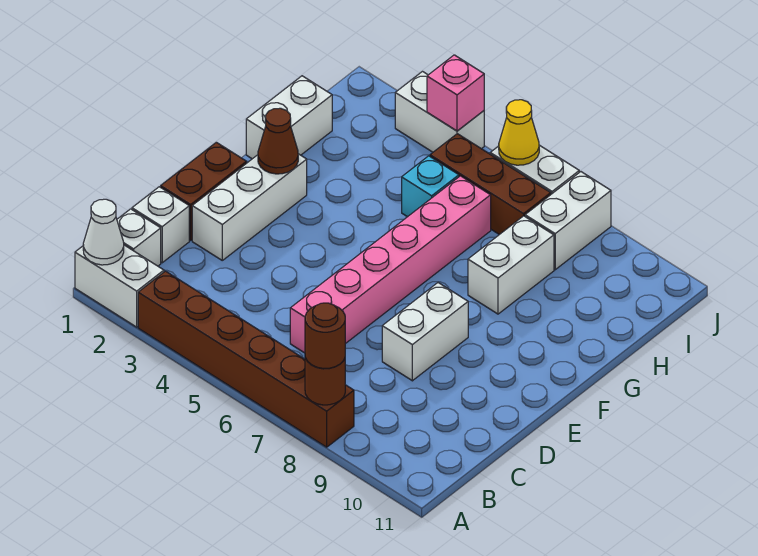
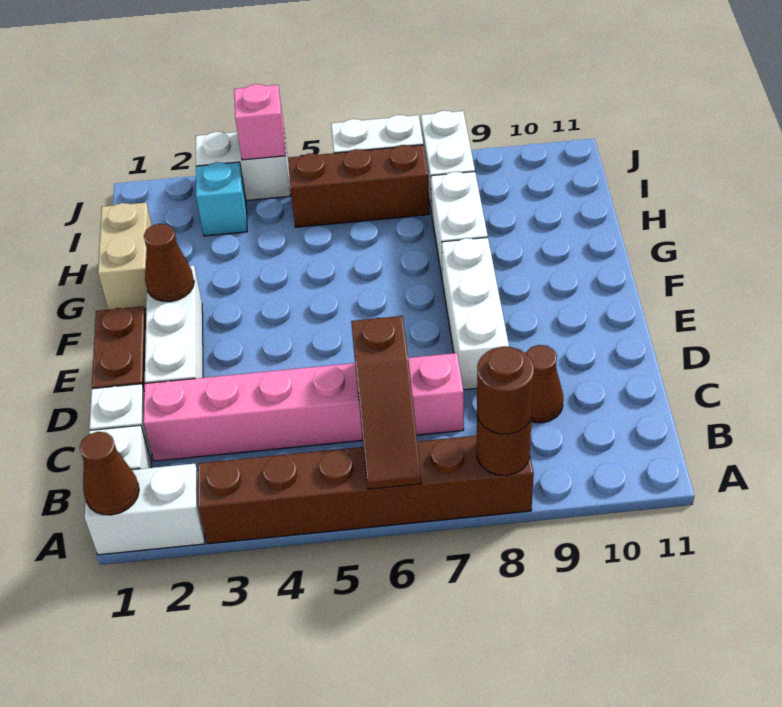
white cone A1 level 2 -> brown cone A1 level 2
none -> brown slope A6:C6 level 2 top C
pink brick C6:H6 level 1 -> pink brick C2:C7 level 1
none -> brown cone C9 level 1
white brick D8:E8 level 1 -> white brick D8:F8 level 1
white brick G1:H1 level 1 -> tan brick G1:H1 level 1
cyan brick H5 level 1 -> cyan brick I3 level 1
yellow cone J6 level 2 -> none

